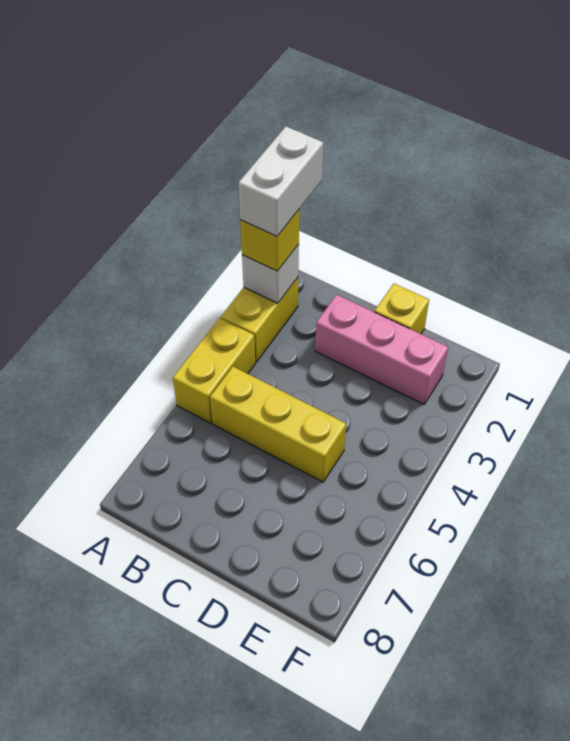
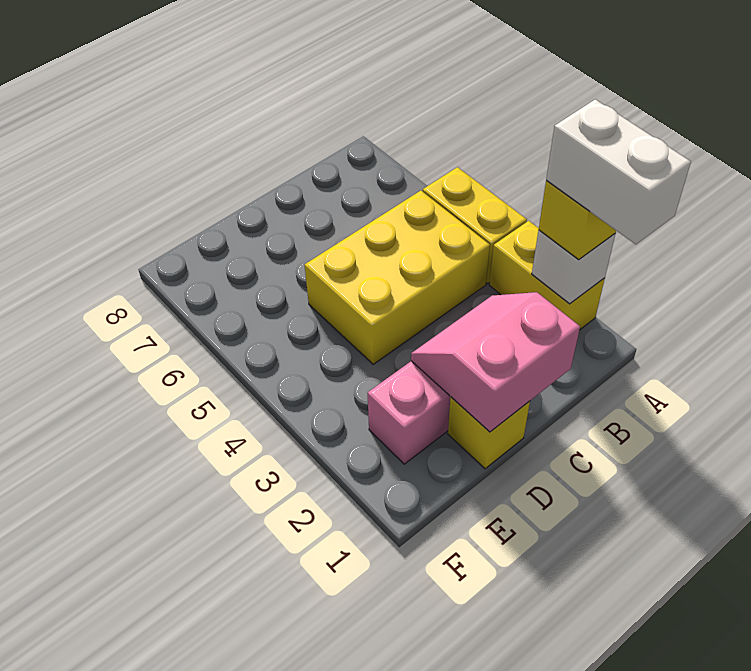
yellow brick B5:D5 level 1 -> yellow brick B4:D5 level 1
none -> pink slope C1:D2 level 2 top 1

